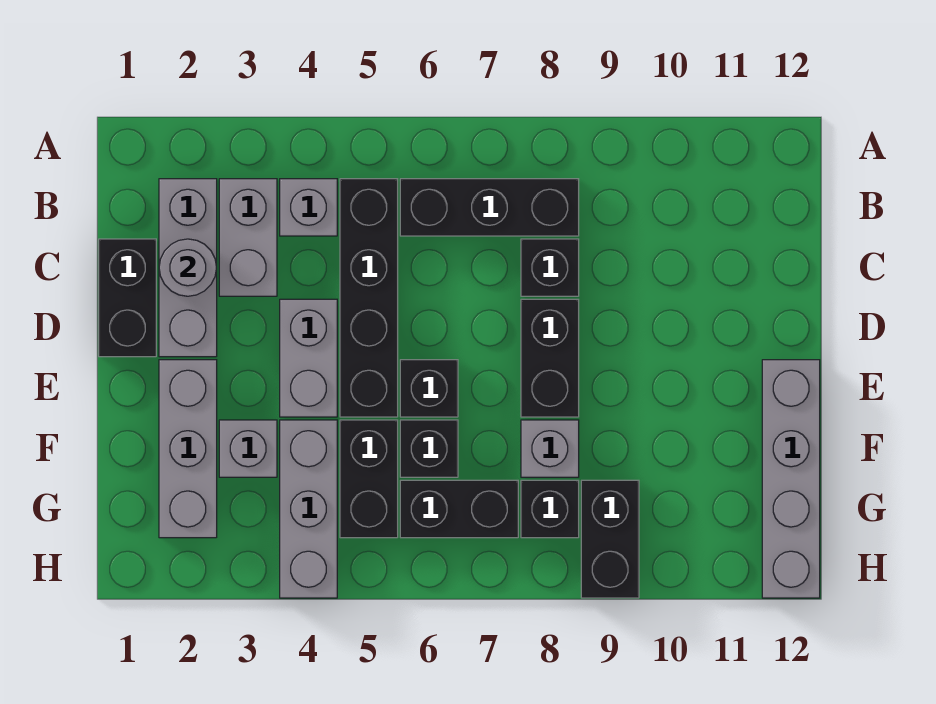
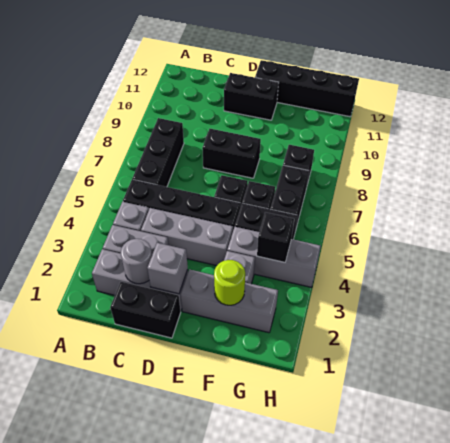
black brick C8 level 1 -> black brick G4 level 2
grey brick D4:E4 level 1 -> grey brick C4:E4 level 1
grey brick E12:H12 level 1 -> black brick E12:H12 level 1
none -> lime round brick F2 level 2
grey brick F8 level 1 -> grey brick D2 level 2
black brick G9:H9 level 1 -> black brick D11:E11 level 1

